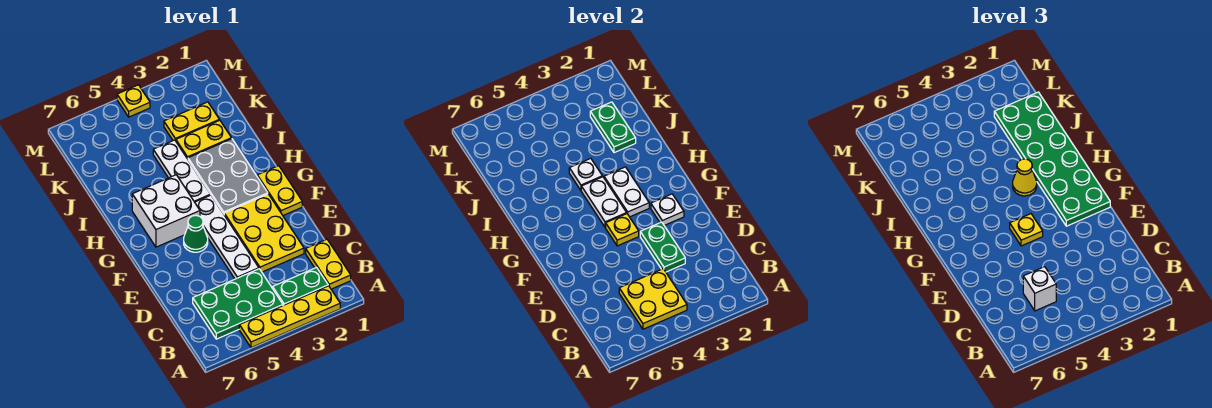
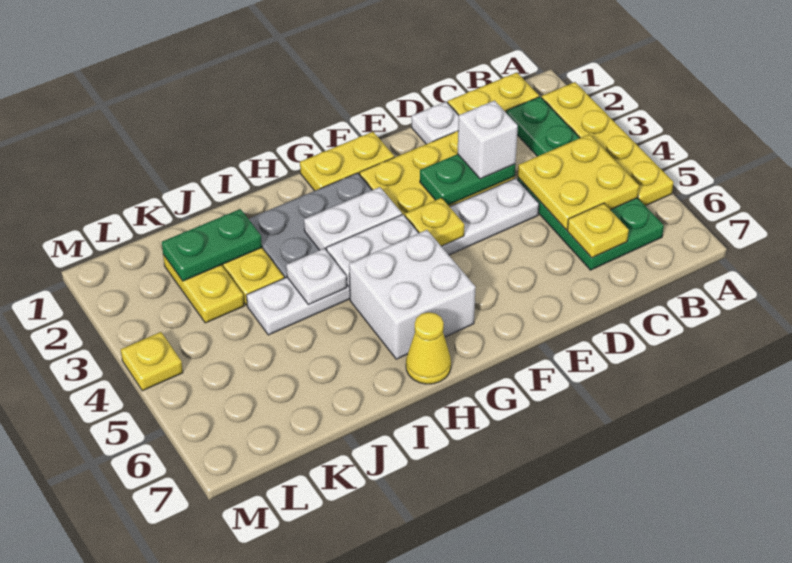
white brick C5 level 3 -> white brick D3 level 3
green plate F1:K2 level 3 -> none
white plate F2 level 2 -> white plate D1 level 1
yellow plate F4 level 3 -> yellow plate C6 level 2
green cone F5 level 1 -> none
yellow cone H3 level 3 -> yellow cone H7 level 1

